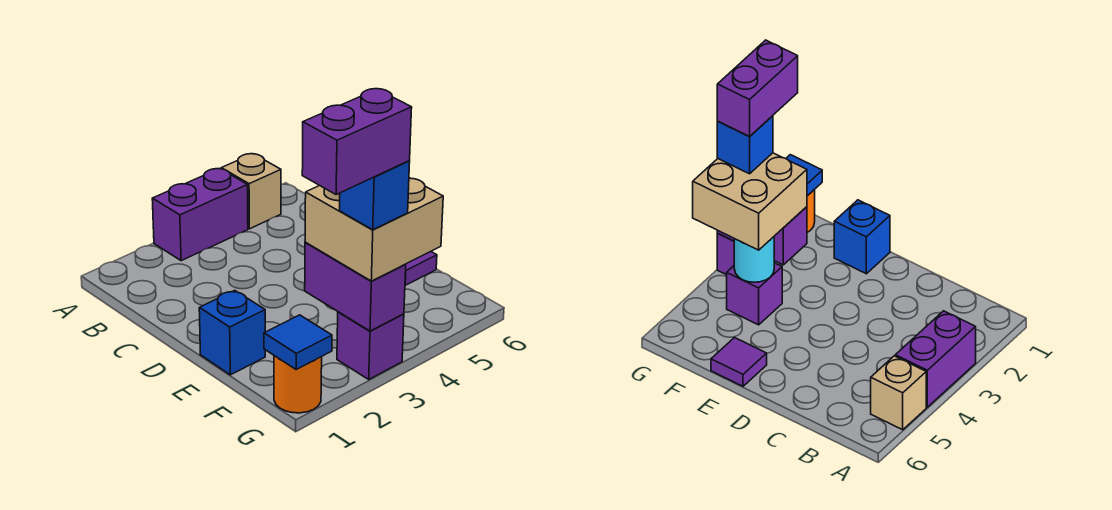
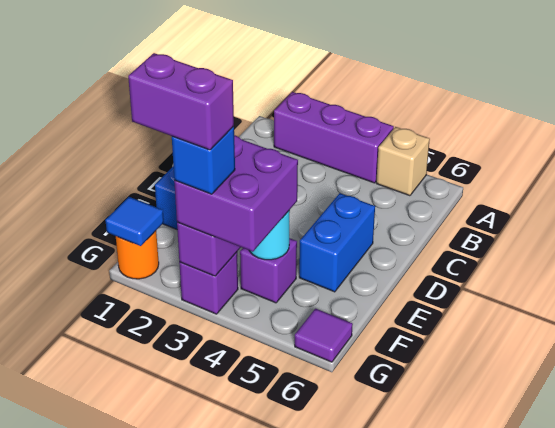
purple brick A3:A4 level 1 -> purple brick A2:A4 level 1
none -> blue brick D5:E5 level 1
purple tile E6 level 1 -> purple tile G6 level 1
tan brick F3:G4 level 3 -> purple brick F3:G4 level 3

